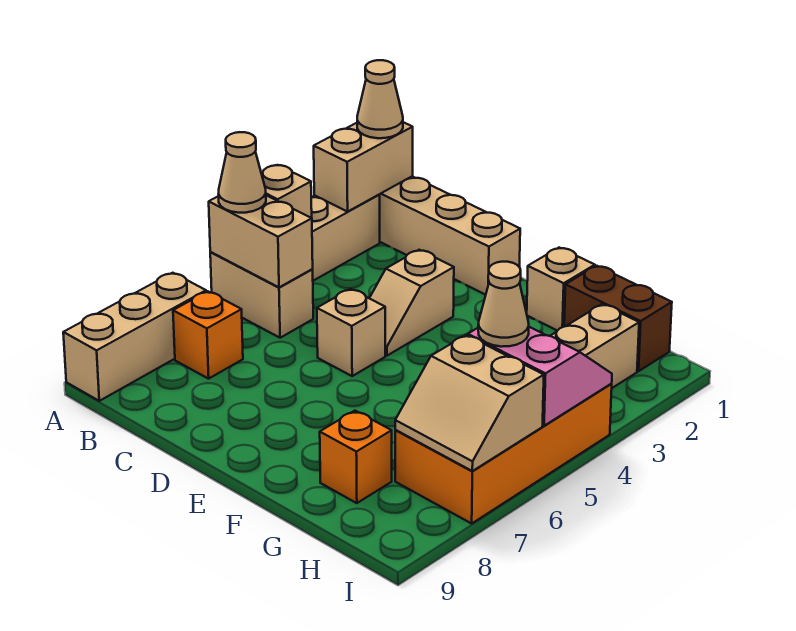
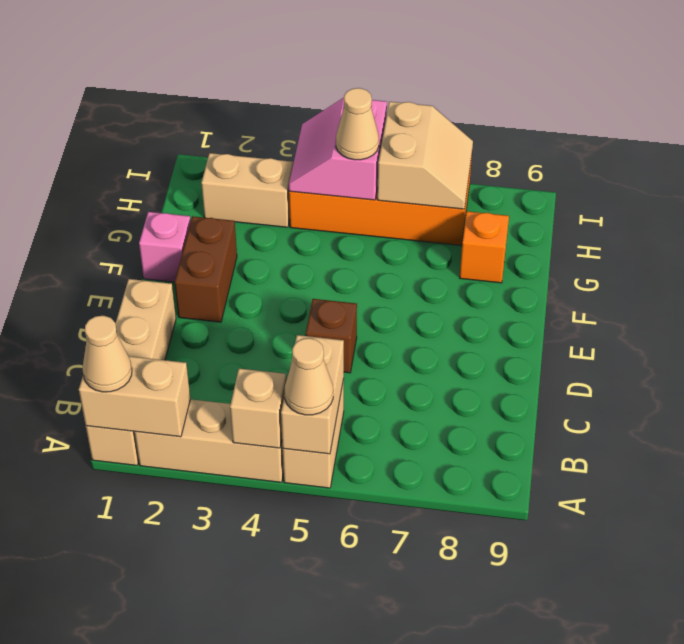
tan brick A7:A9 level 1 -> none
orange brick B7 level 1 -> none
tan slope D3:D4 level 1 top 3 -> none
tan brick D5 level 1 -> brown brick D5 level 1
tan brick F1 level 1 -> pink brick F1 level 1
brown brick G1:H1 level 1 -> brown brick E2:F2 level 1

